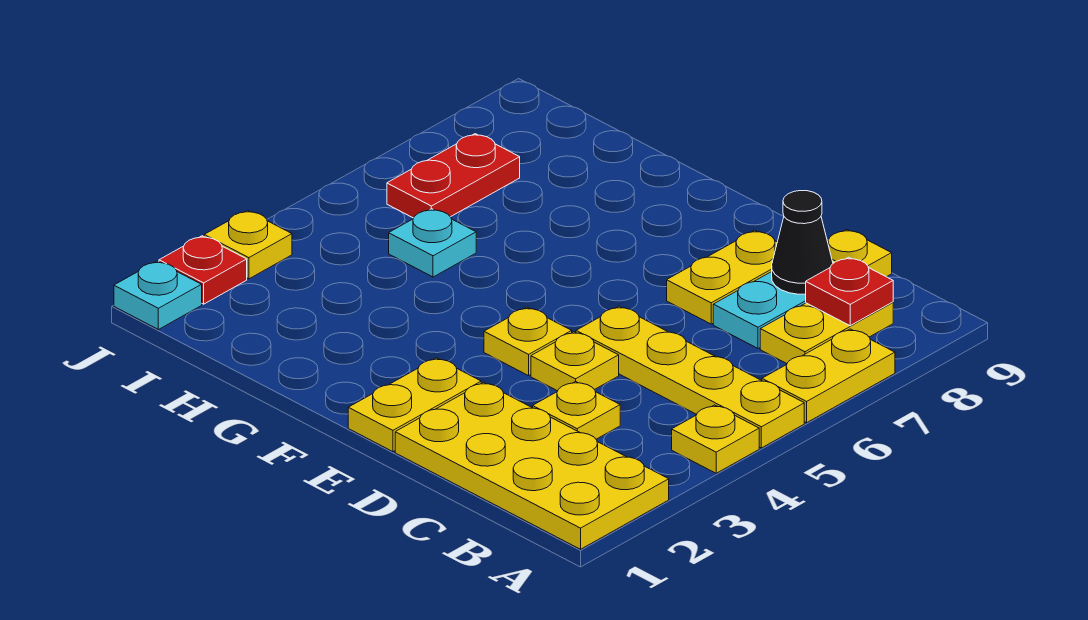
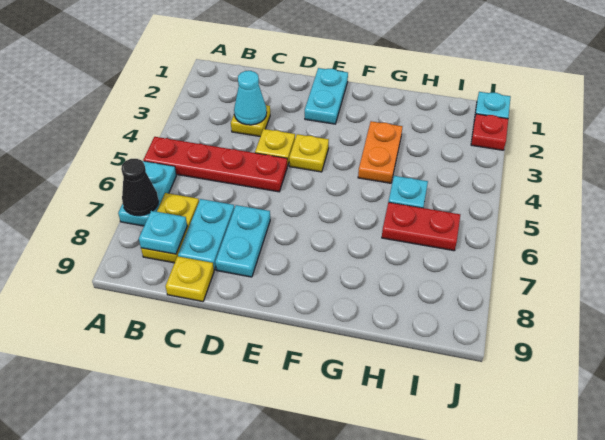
yellow plate A1:D2 level 1 -> none
yellow plate A4 level 1 -> none
yellow plate A5:D5 level 1 -> red plate A5:D5 level 1
yellow plate A6:A7 level 1 -> cyan plate A6:A7 level 1
red plate B8 level 2 -> cyan plate B8 level 2
none -> cyan cone C3 level 2
black cone C8 level 2 -> black cone A7 level 2
yellow plate D7:D8 level 1 -> cyan plate D7:D8 level 1
yellow plate E1:E2 level 1 -> cyan plate E1:E2 level 1
none -> orange plate G3:G4 level 1
red plate I6:I7 level 1 -> red plate H6:I6 level 1
yellow plate J3 level 1 -> none

